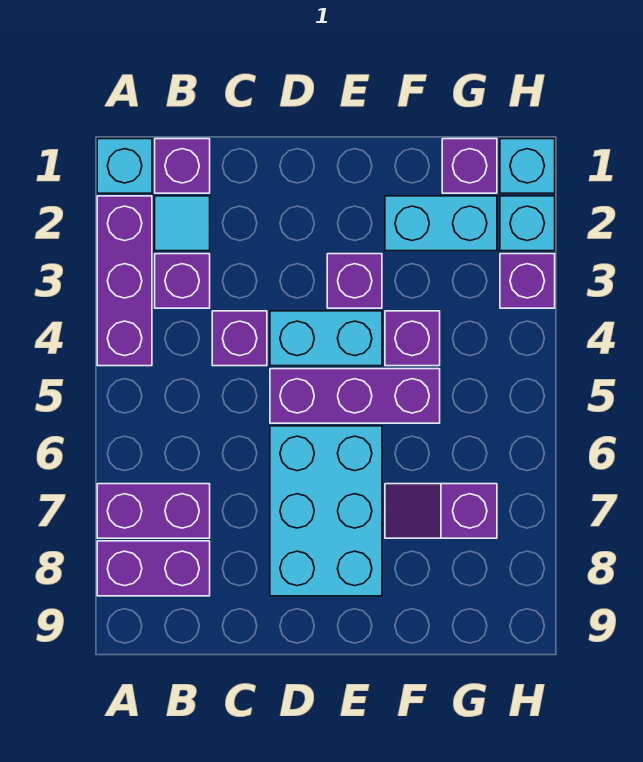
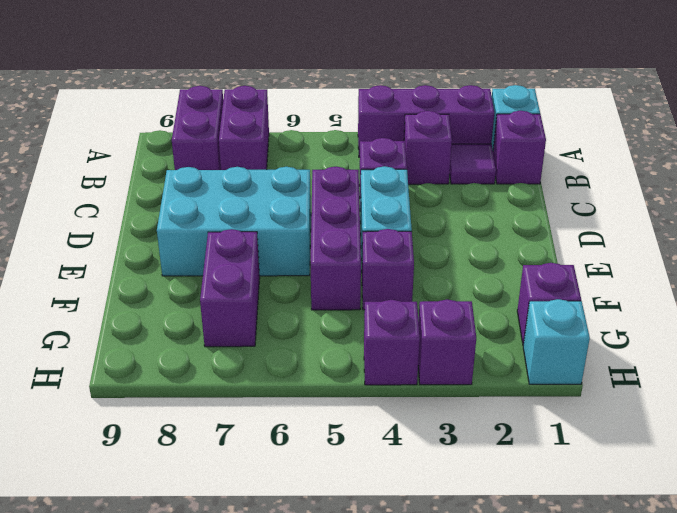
cyan tile B2 level 1 -> purple tile B2 level 1
purple brick E3 level 1 -> purple brick H4 level 1
cyan brick F2:G2 level 1 -> none
purple slope F7:G7 level 1 top G -> purple brick F7:G7 level 1
cyan brick H2 level 1 -> none

